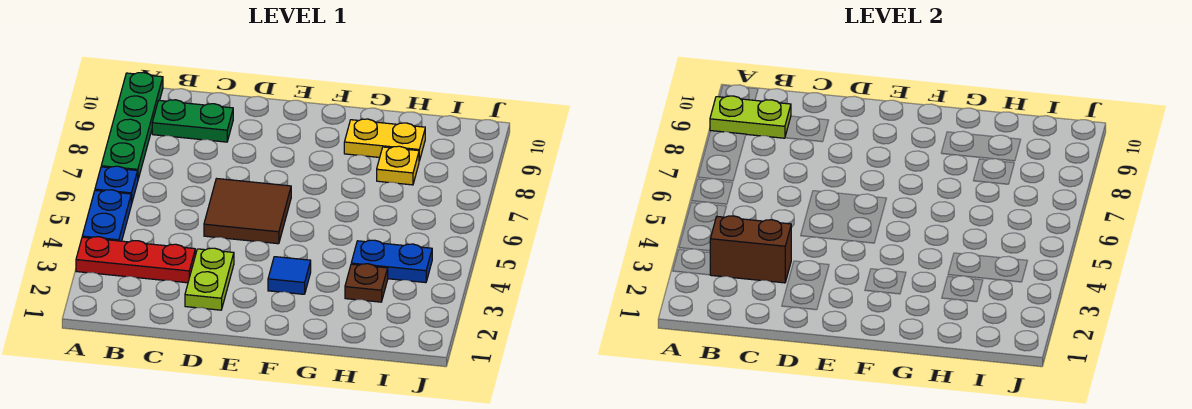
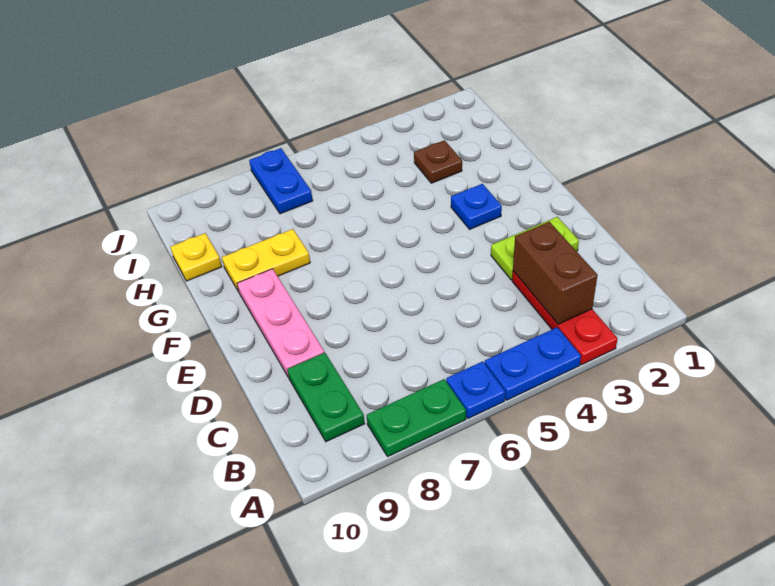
green plate A7:A10 level 1 -> green plate A7:A8 level 1
lime plate A9:B9 level 2 -> none
brown tile D5:E6 level 1 -> none
none -> pink plate D9:F9 level 1
blue tile F3 level 1 -> blue plate F3 level 1
yellow plate G9:H9 level 1 -> yellow plate G8:G9 level 1
blue plate H4:I4 level 1 -> blue plate I7:J7 level 1
yellow plate H8 level 1 -> yellow plate H10 level 1

